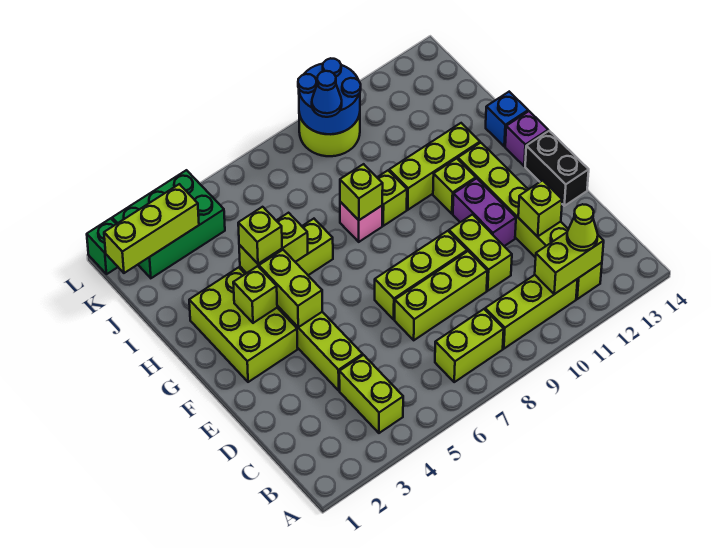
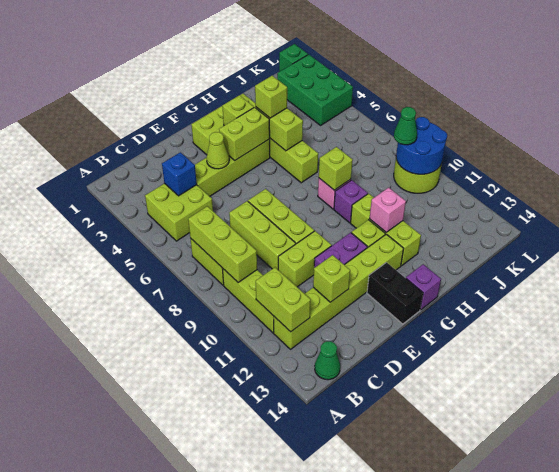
lime brick B4:C4 level 1 -> lime brick B4:C5 level 1
lime cone B12 level 3 -> lime cone E4 level 2
none -> green cone B14 level 1
black brick E14:F14 level 1 -> black brick F13:F14 level 1
lime brick H9 level 1 -> purple brick H9 level 1
none -> pink brick H11 level 2
blue brick H14 level 1 -> blue brick C4 level 2
lime brick K1:K3 level 2 -> lime brick B7:B9 level 2
blue cone K9 level 3 -> green cone K9 level 3

